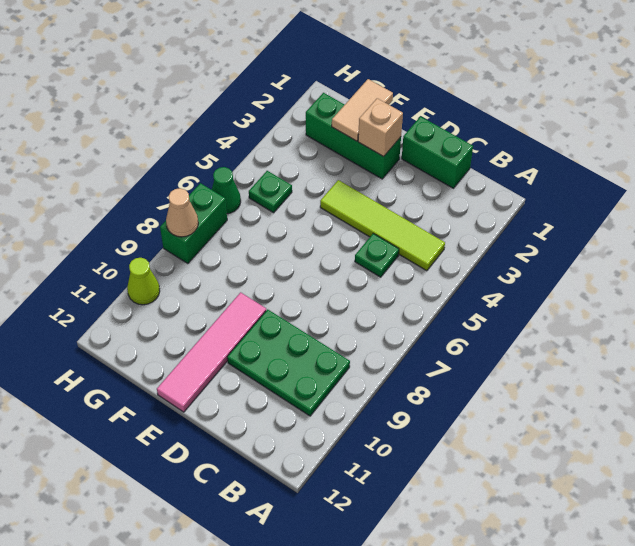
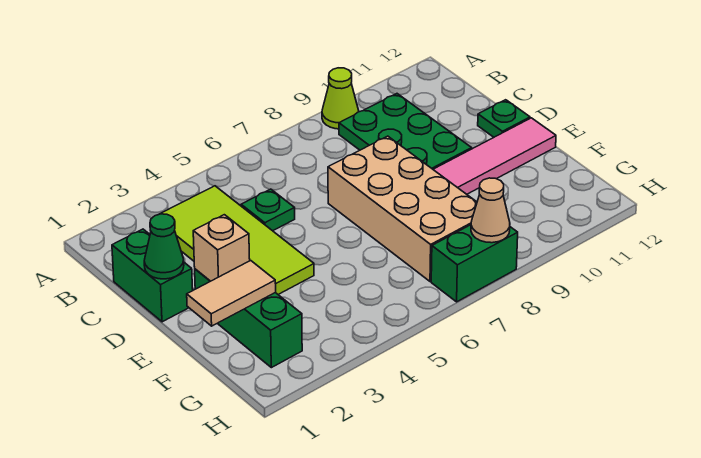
lime tile B4:E4 level 1 -> lime tile B3:E4 level 1
none -> tan brick D7:G8 level 1
green plate G5 level 1 -> green plate D12 level 1
green cone H6 level 1 -> green cone D1 level 2
lime cone H10 level 1 -> lime cone A9 level 1

